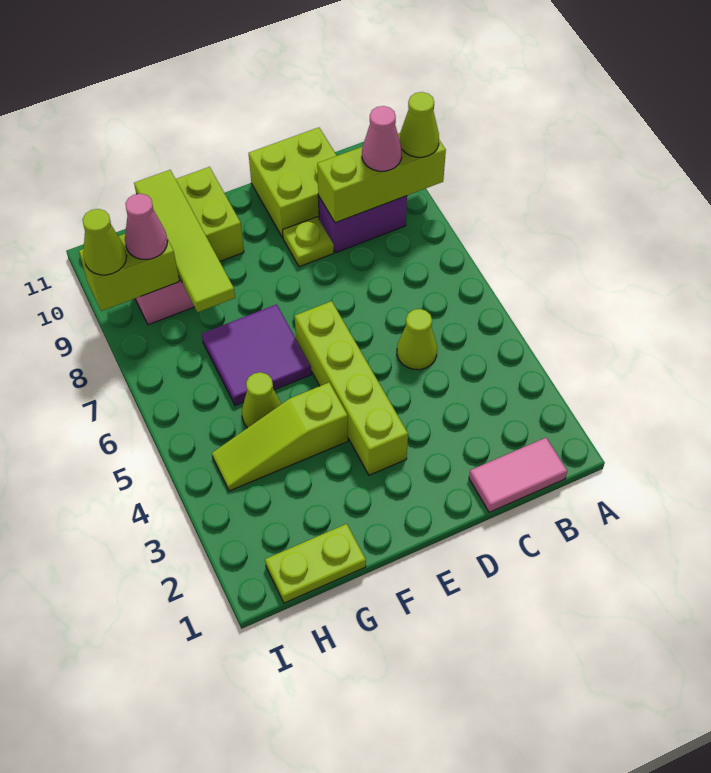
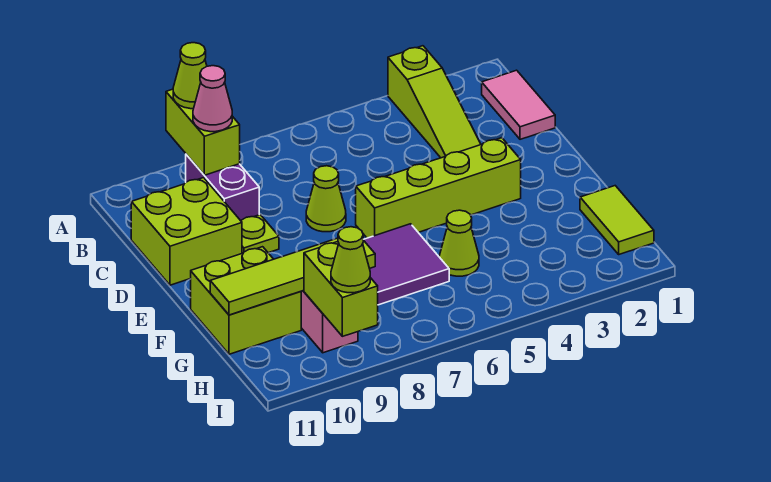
lime brick A9:C9 level 2 -> lime brick A9:B9 level 2
lime cone C5 level 1 -> lime cone D7 level 1
lime slope F4:H4 level 1 top F -> lime slope A3:C3 level 1 top A
lime plate G1:H1 level 1 -> lime tile G1:H1 level 1
pink cone H9 level 3 -> none

